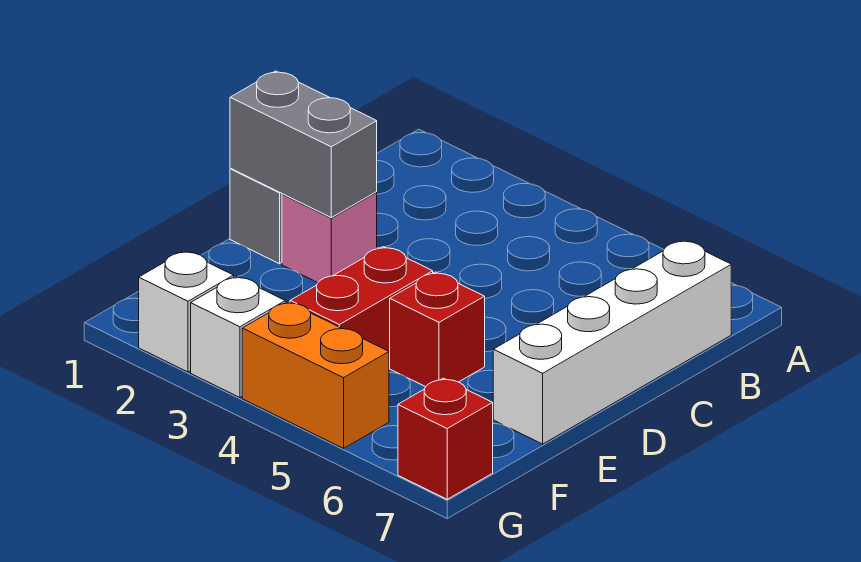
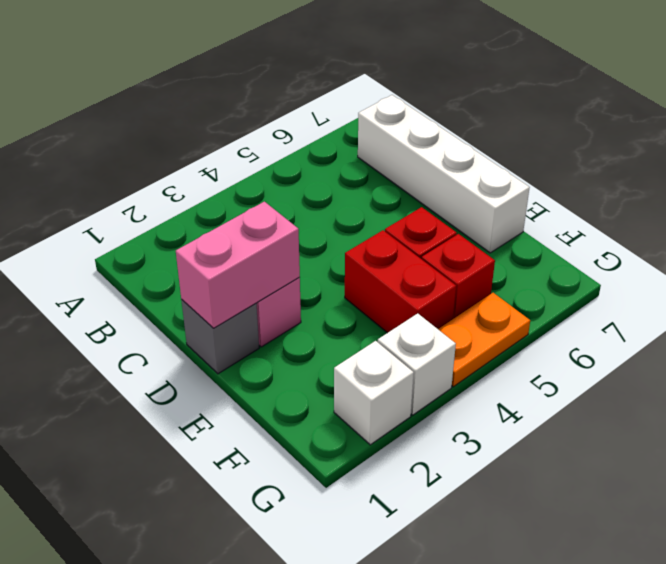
grey brick D1:D2 level 2 -> pink brick D1:D2 level 2
orange brick G4:G5 level 1 -> orange plate G4:G5 level 1
red brick G7 level 1 -> red brick F5 level 1

